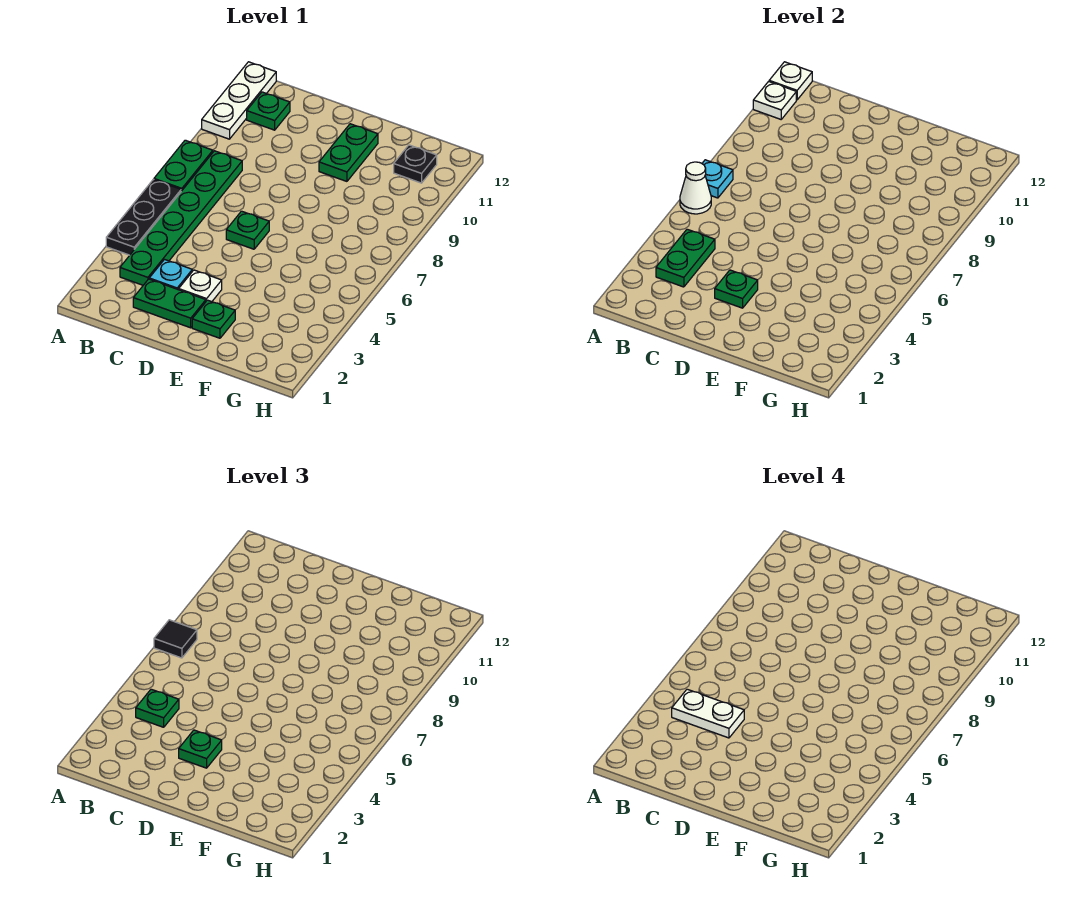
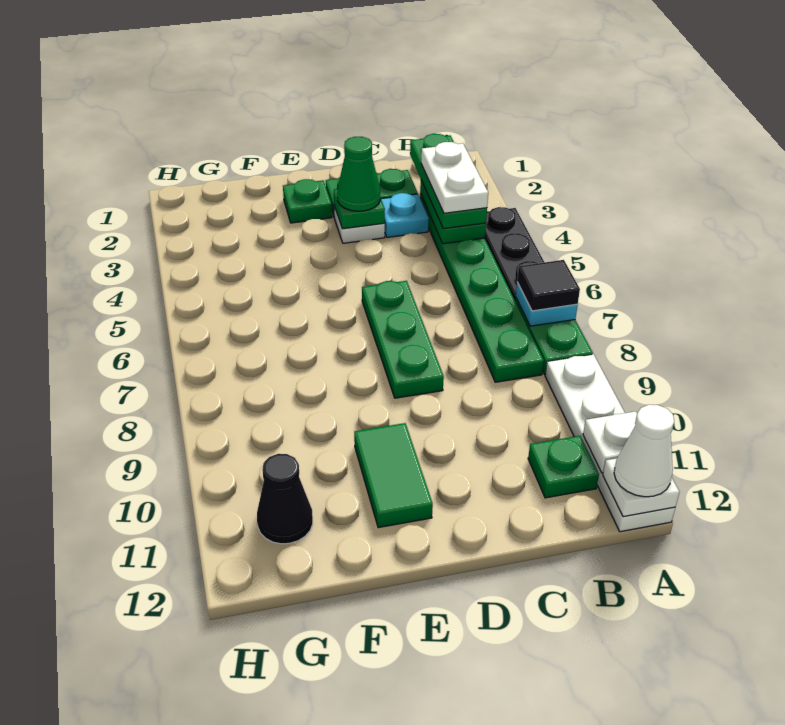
white cone A6 level 2 -> white cone A12 level 3
white plate A10:A12 level 1 -> white plate A9:A12 level 1
green plate B4 level 3 -> green plate B2:B4 level 3
white plate B4:C4 level 4 -> white plate B3:B4 level 4
green plate D3 level 3 -> green cone D3 level 3
green plate D6 level 1 -> green plate D6:D8 level 1
green plate E10:E11 level 1 -> green tile E10:E11 level 1
black plate G11 level 1 -> black cone G11 level 1

